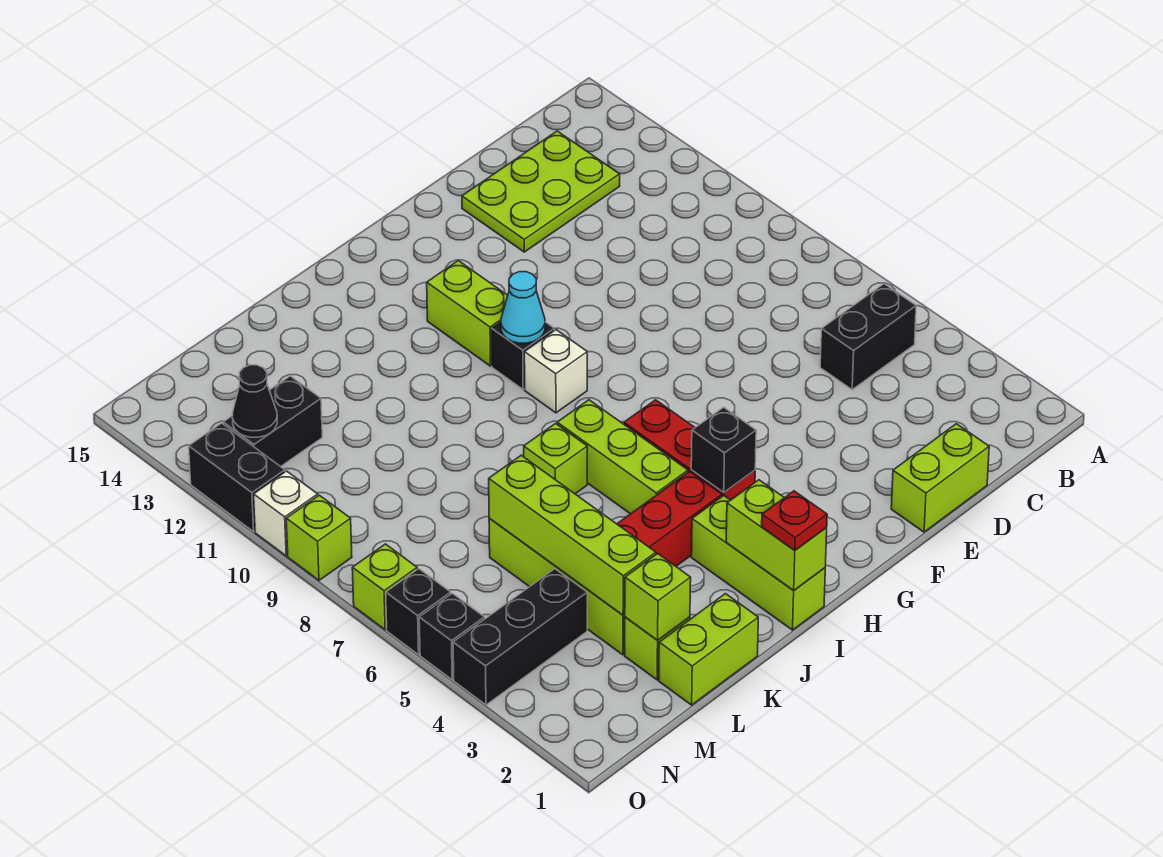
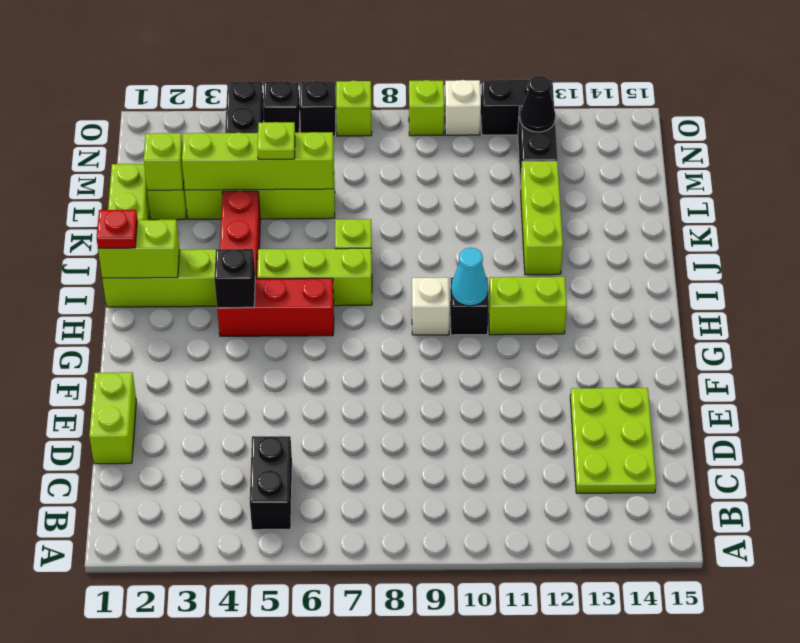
none -> lime brick J12:L12 level 1
none -> lime plate L5 level 3

